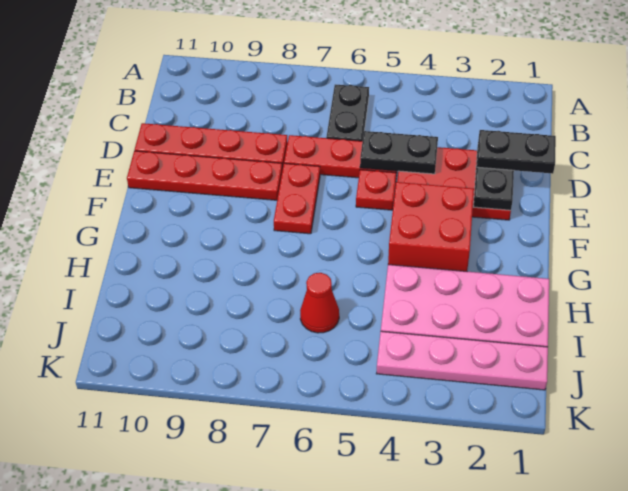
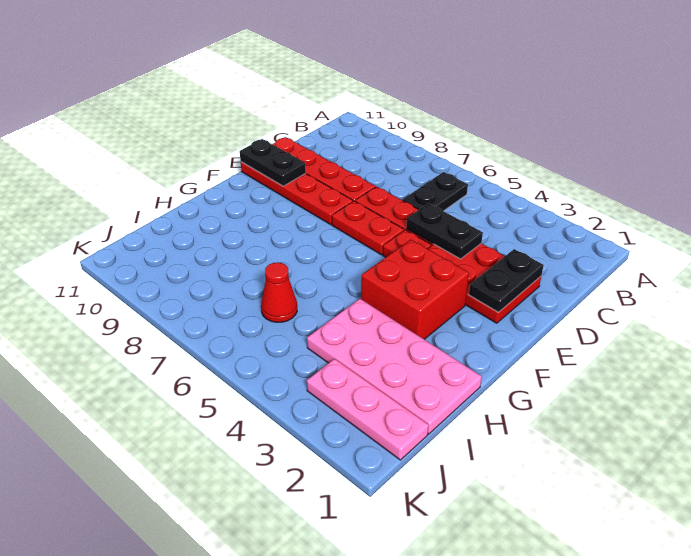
black plate D1:D2 level 3 -> black plate E10:E11 level 2
red plate E7:F7 level 1 -> red plate E6:E7 level 1
pink plate J1:J4 level 1 -> pink plate J1:J3 level 1

